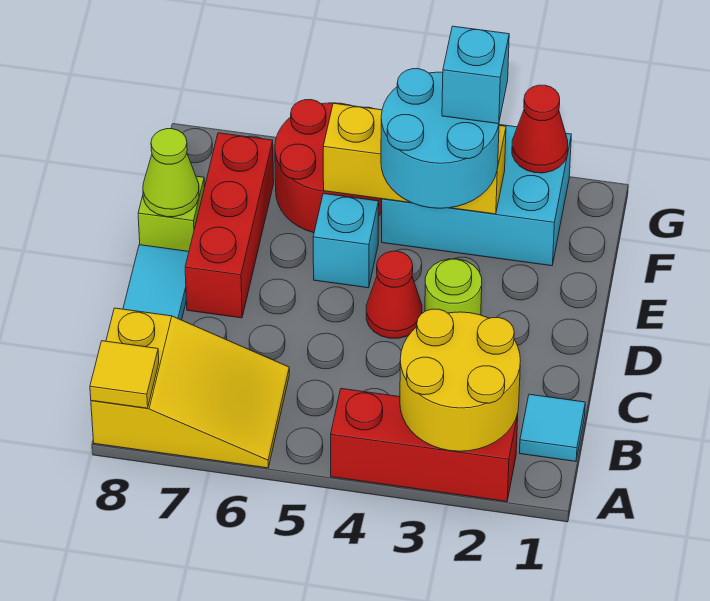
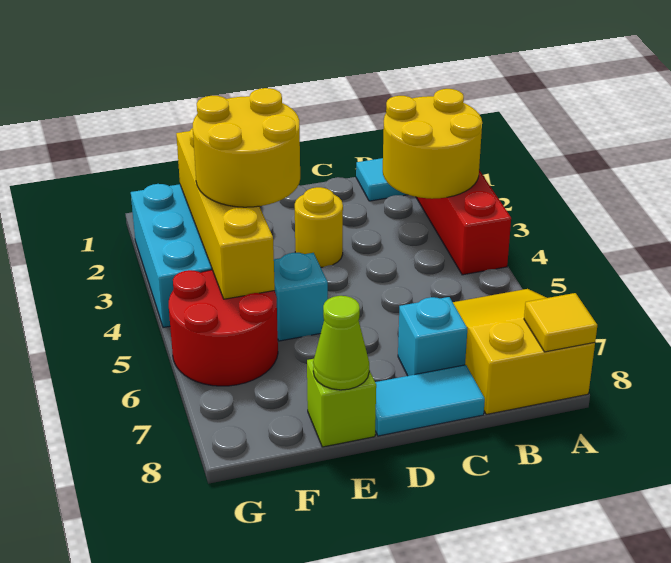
lime round brick D3 level 1 -> yellow round brick D3 level 1
red cone D4 level 1 -> none
red brick D7:F7 level 1 -> none
cyan round brick E3:F4 level 3 -> yellow round brick E3:F4 level 3
yellow brick F3:F5 level 2 -> yellow brick F2:F5 level 2
cyan brick F3 level 4 -> cyan brick C7 level 1
red cone G2 level 2 -> none

